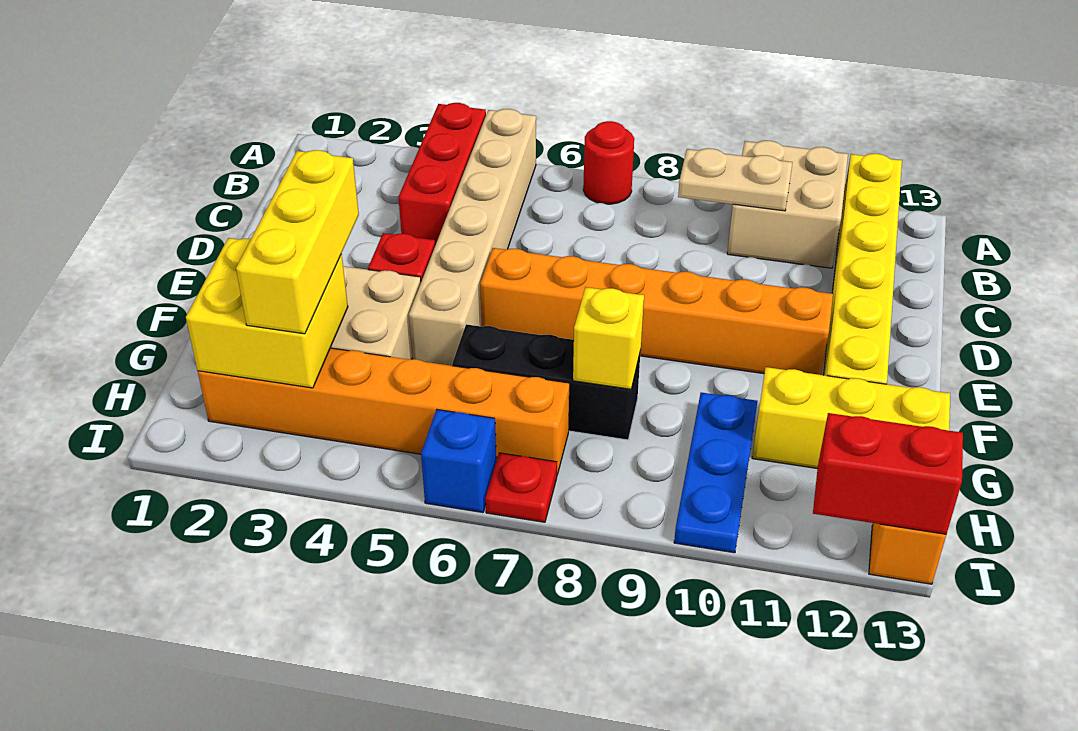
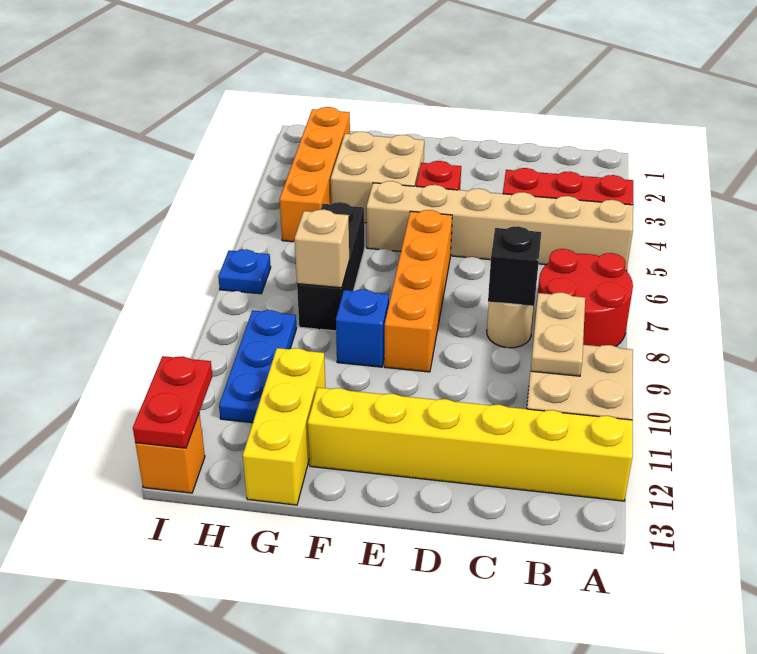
red round brick A7 level 1 -> red round brick A7:B8 level 1
none -> tan round brick C8 level 1
none -> black brick C8 level 2
orange brick E6:E11 level 1 -> orange brick E6:E9 level 1
yellow brick F3:H3 level 3 -> none
yellow brick G2:H3 level 2 -> none
yellow brick G8 level 2 -> tan brick G8 level 2
blue plate G10:I10 level 1 -> blue plate H9:H11 level 1
orange brick H2:H7 level 1 -> orange brick H2:H5 level 1
blue brick I6 level 1 -> blue brick F9 level 1
red plate I7 level 1 -> blue plate I7 level 1
red brick I12:I13 level 2 -> red plate I12:I13 level 2

